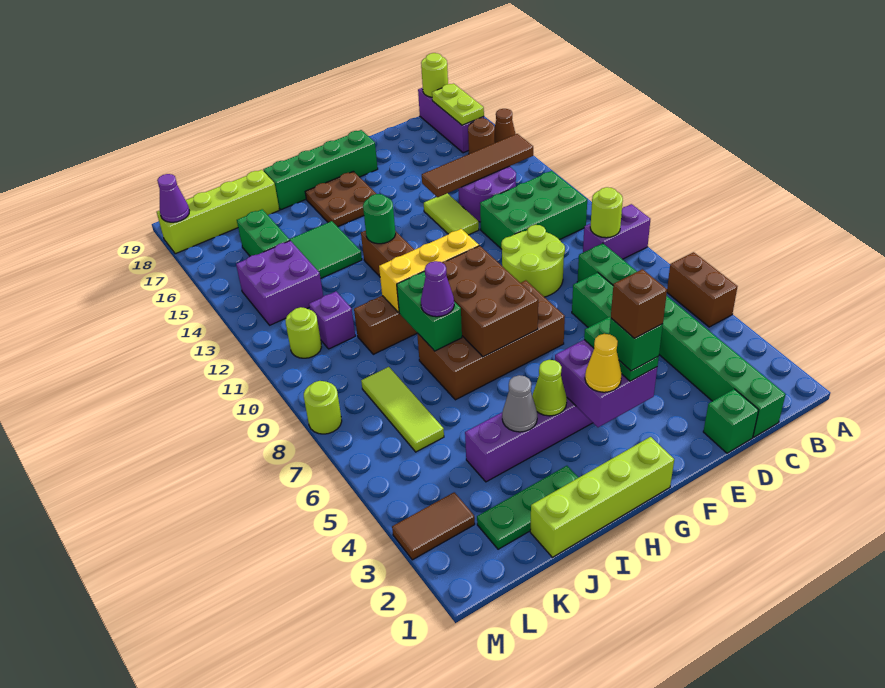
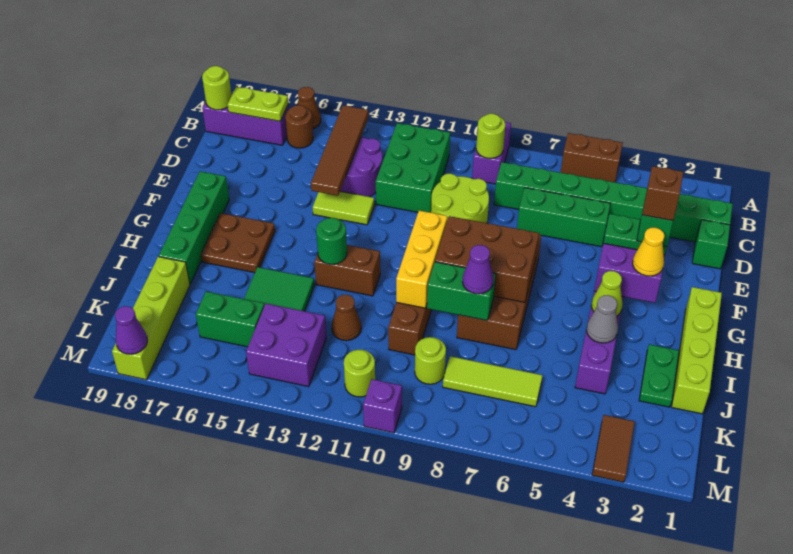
green plate I2:K2 level 1 -> green plate I2:J2 level 1
none -> brown cone J12 level 1
purple brick K11 level 1 -> purple brick M10 level 1
lime round brick M8 level 1 -> lime round brick K9 level 1

